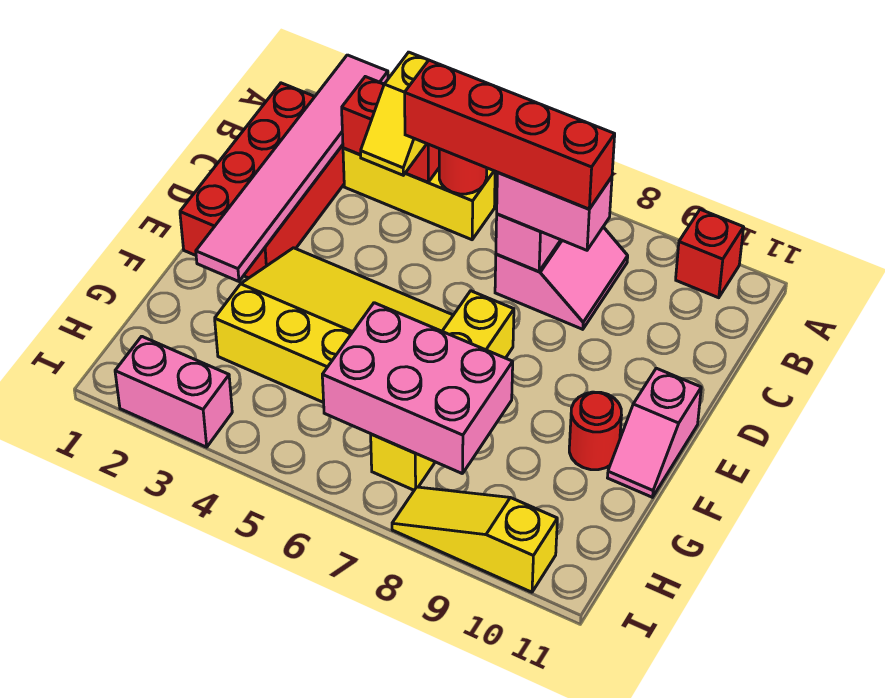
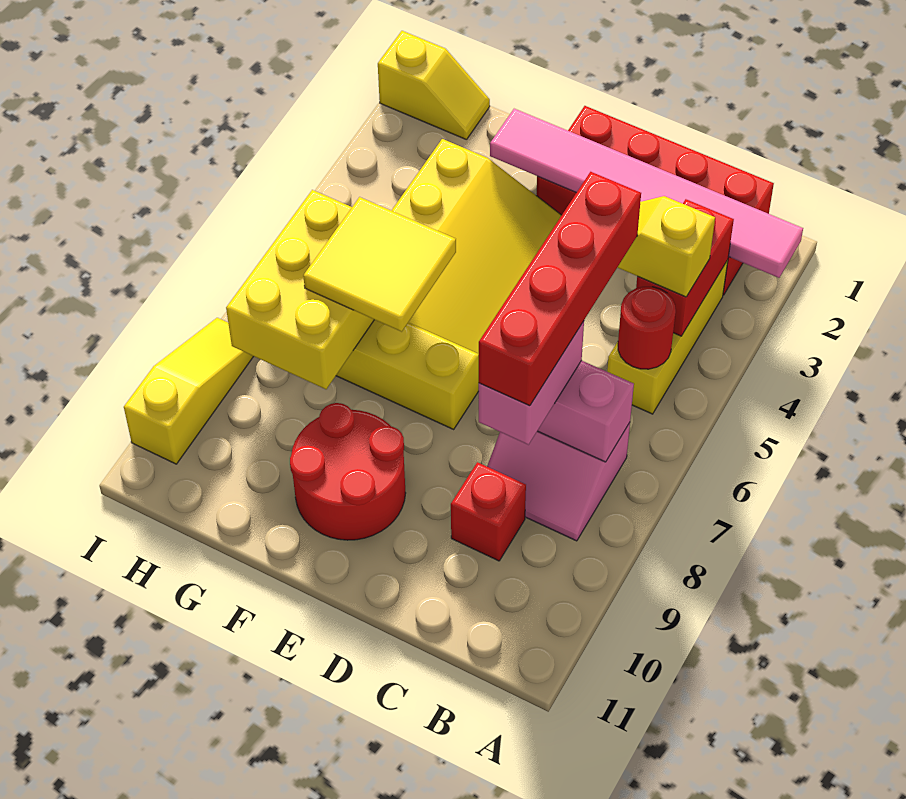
red brick A10 level 1 -> red brick C9 level 1
pink slope E11:F11 level 1 top E -> none
none -> yellow tile F6:G7 level 3
red round brick F10 level 1 -> red round brick E9:F10 level 1
pink brick G6:H8 level 2 -> yellow brick G6:H8 level 2
none -> yellow slope H1:I1 level 1 top I
pink brick I2:I3 level 1 -> none

